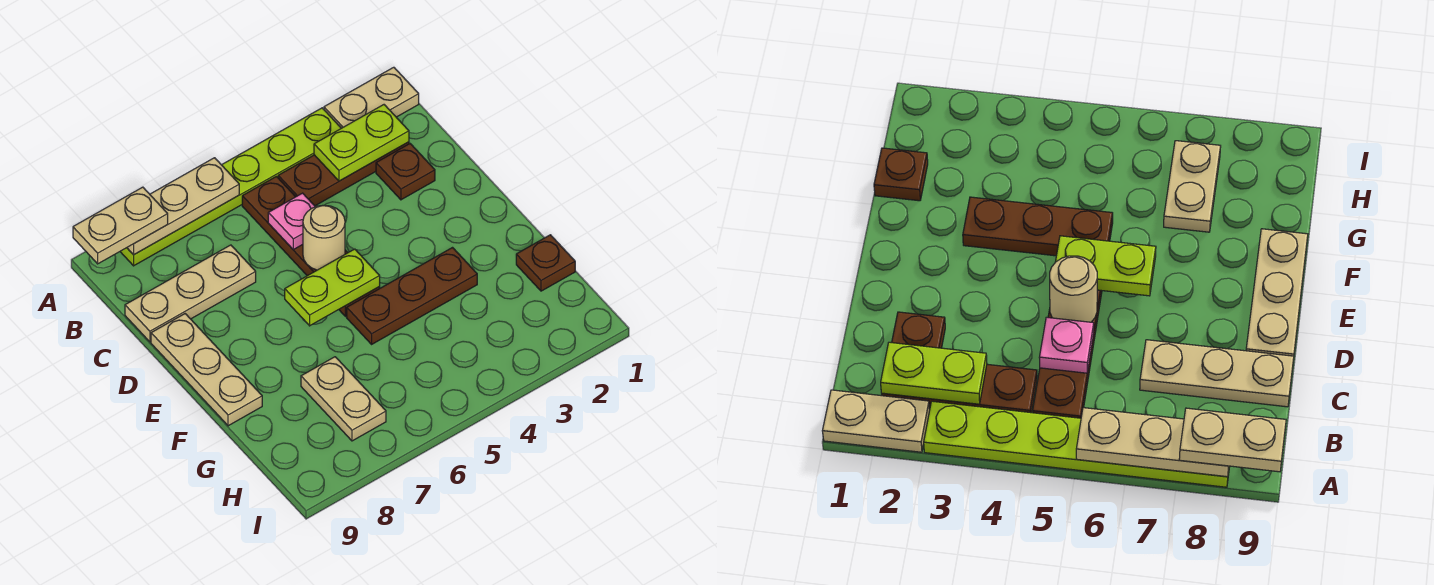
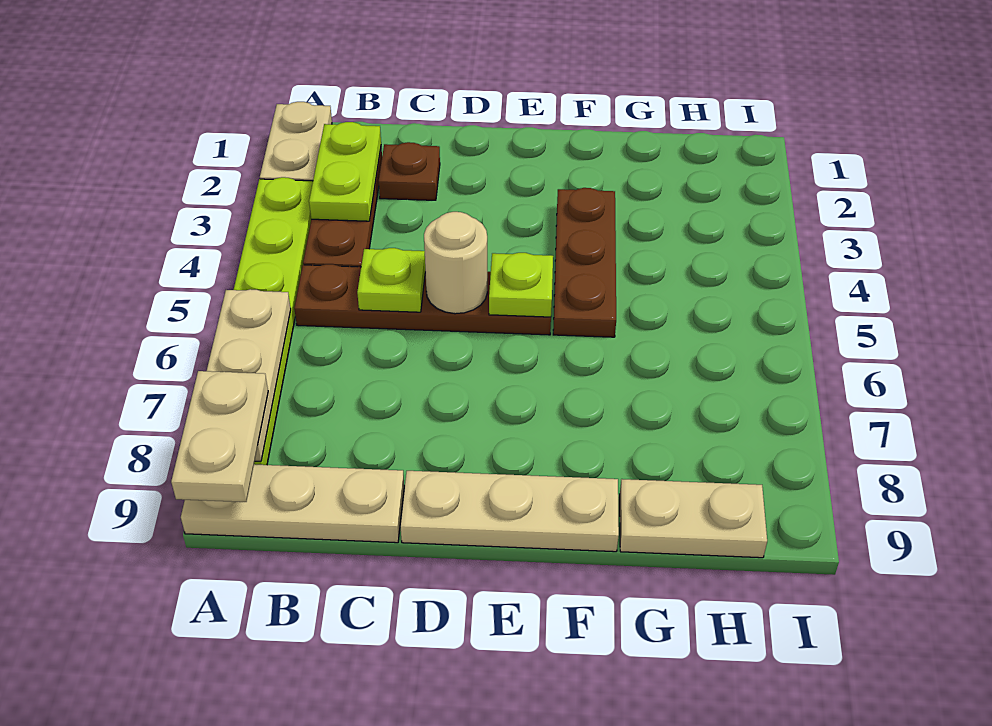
pink plate C5 level 2 -> lime plate C5 level 2
tan plate C7:C9 level 1 -> tan plate A9:C9 level 1
lime plate E5:E6 level 2 -> lime plate E5 level 2
brown plate G1 level 1 -> none
tan plate G7:H7 level 1 -> tan plate G9:H9 level 1

